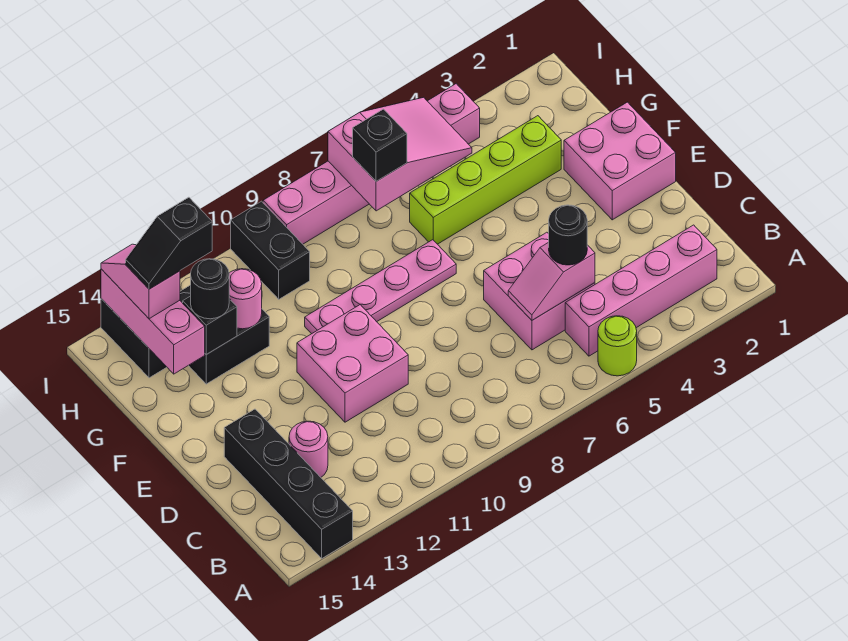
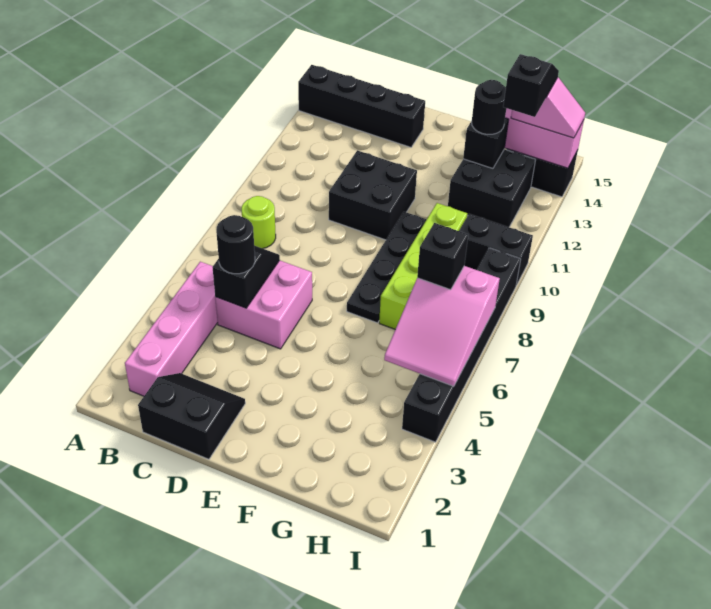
lime round brick A5 level 1 -> lime round brick B8 level 1
none -> black slope C1:D2 level 1 top 1
pink slope C5:C6 level 2 top 5 -> black slope C5:C6 level 2 top 5
pink round brick C13 level 1 -> none
pink brick D10:E11 level 1 -> black brick D10:E11 level 1
pink brick E1:F2 level 1 -> none
pink plate F7:F10 level 1 -> black plate F7:F10 level 1
lime brick G3:G6 level 1 -> lime brick G7:G10 level 1
pink round brick G12 level 2 -> none
pink brick I4:I9 level 1 -> black brick I4:I9 level 1

